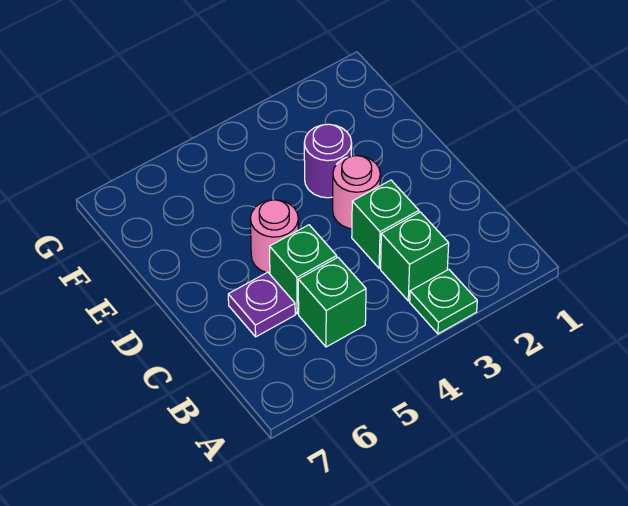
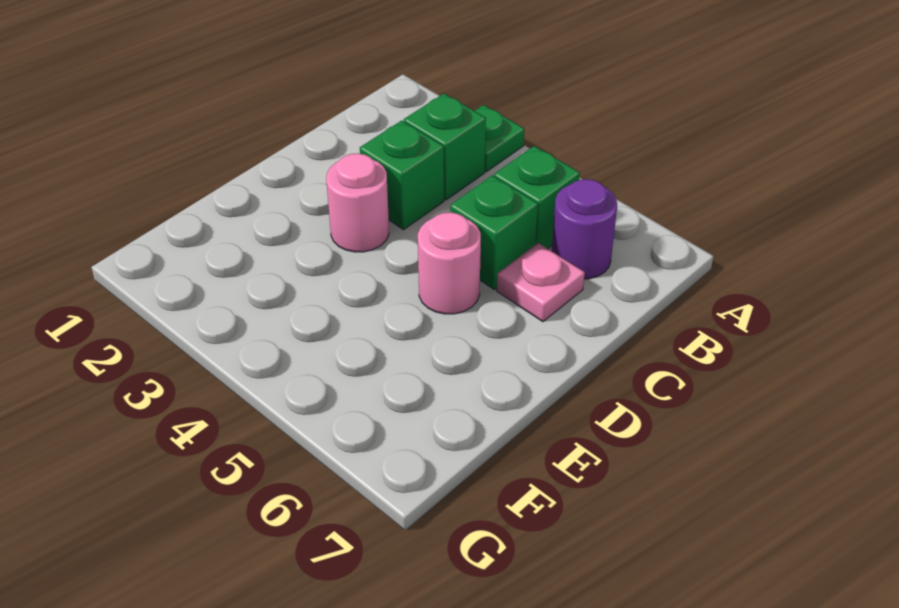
purple plate C6 level 1 -> pink plate C6 level 1
purple round brick E3 level 1 -> purple round brick B6 level 1

